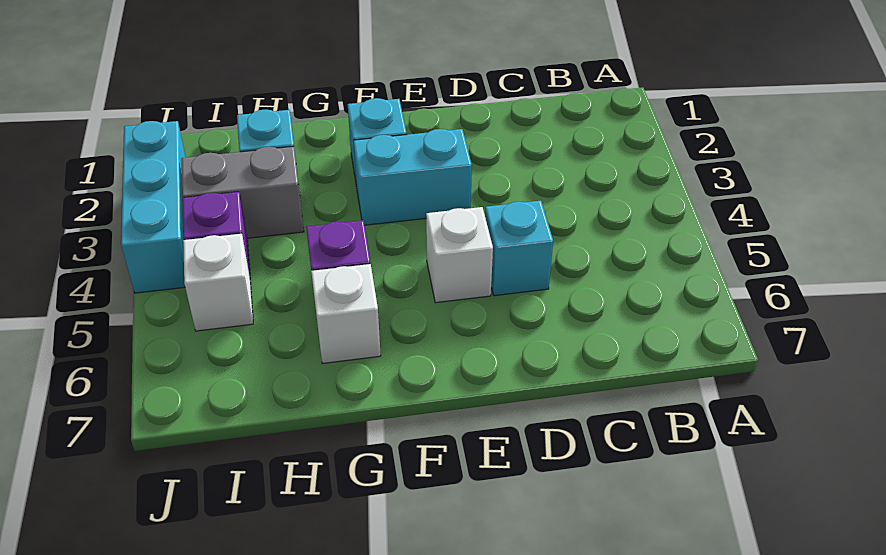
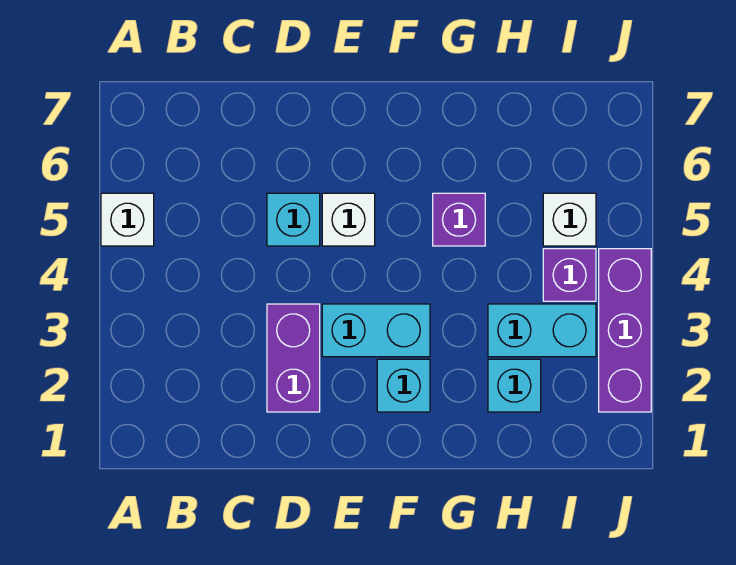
none -> purple brick D2:D3 level 1
white brick G6 level 1 -> white brick A5 level 1
grey brick H3:I3 level 1 -> cyan brick H3:I3 level 1
cyan brick J2:J4 level 1 -> purple brick J2:J4 level 1

